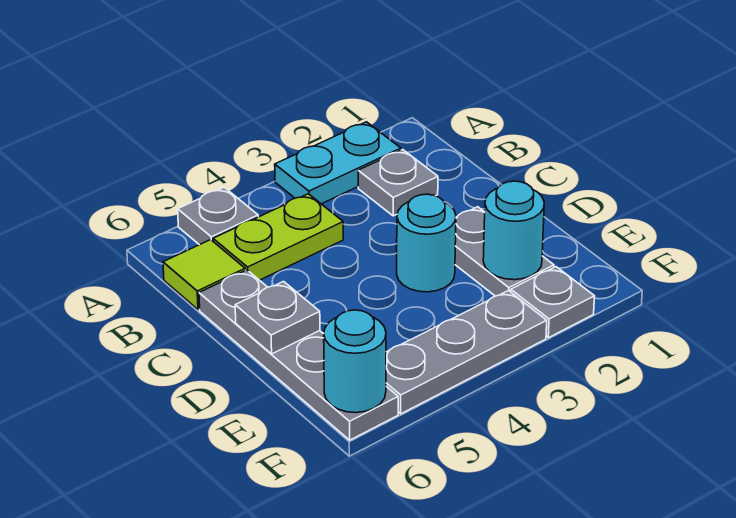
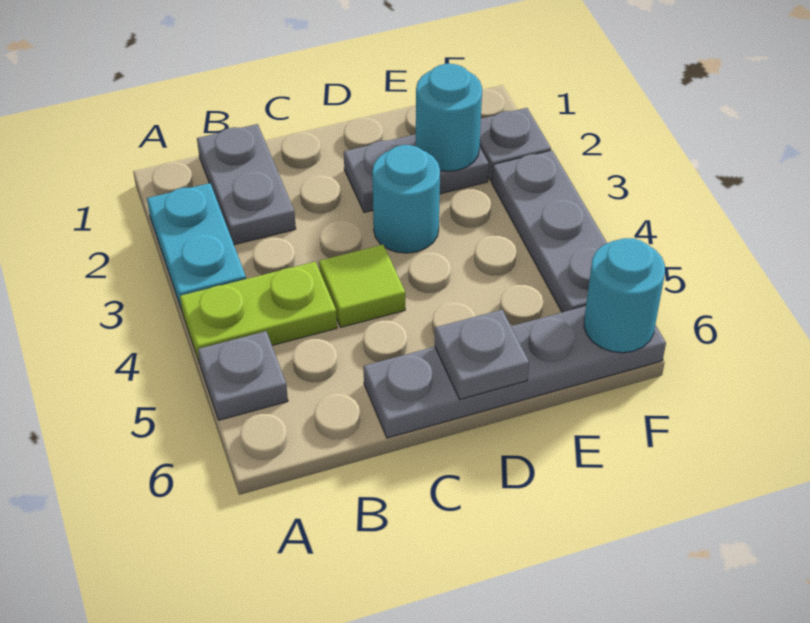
grey plate B2 level 1 -> grey plate B1:B2 level 1
lime plate B4:B5 level 1 -> lime plate A4:B4 level 1
lime tile B6 level 1 -> lime tile C4 level 1

